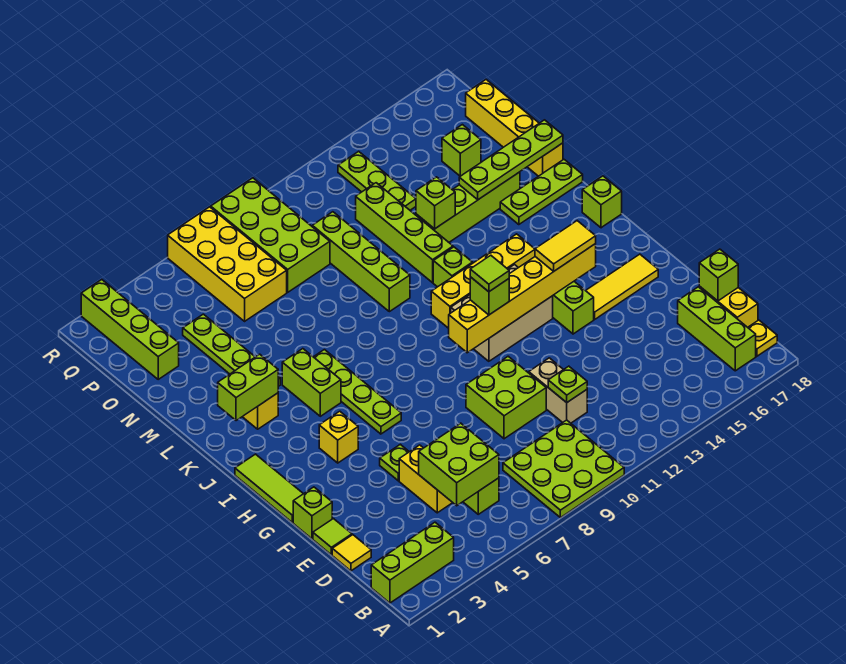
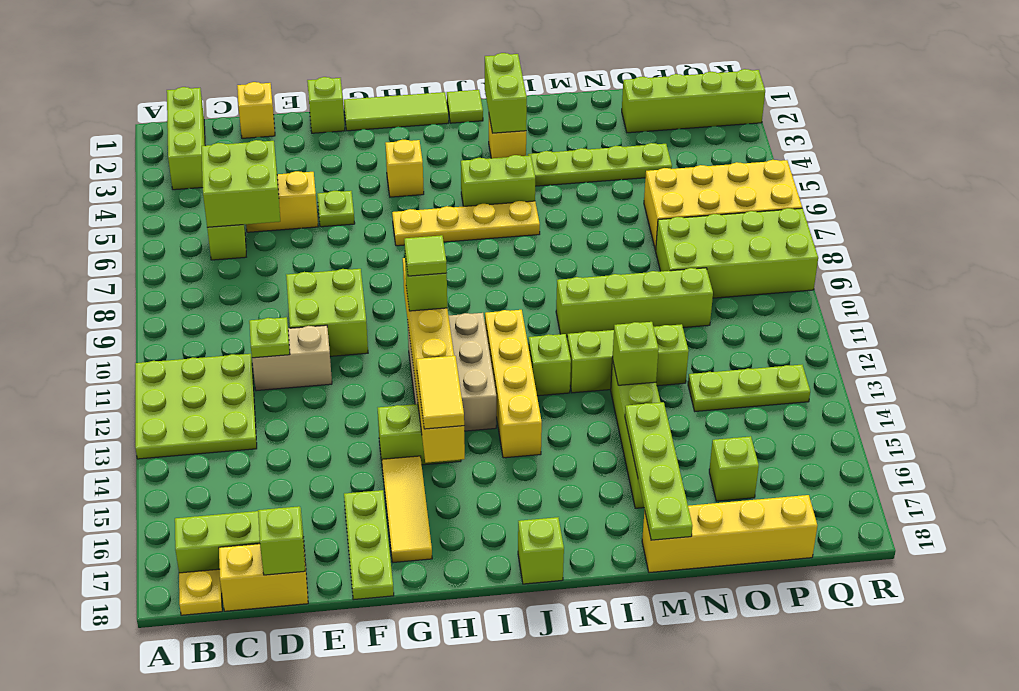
lime plate A8:C10 level 1 -> lime plate A11:C13 level 1
yellow tile D1 level 1 -> yellow brick D1 level 1
lime tile E1 level 1 -> lime tile J1 level 1
lime plate H6:K6 level 1 -> yellow plate H6:K6 level 1
lime brick L12:O12 level 1 -> lime brick L12:N12 level 1
lime plate L16:L18 level 1 -> lime plate F16:F18 level 1

